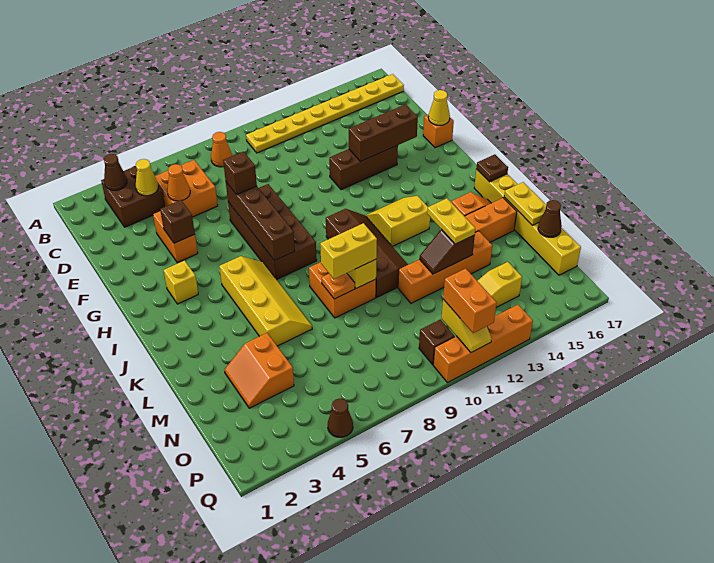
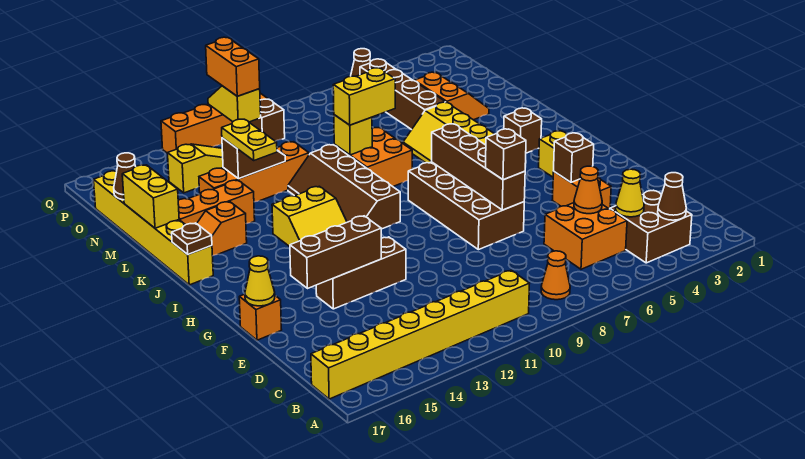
yellow plate B10:B17 level 1 -> yellow brick B10:B17 level 1
none -> brown brick J3 level 1
orange plate L8 level 2 -> none
yellow plate L17:M17 level 2 -> yellow brick L17:M17 level 2
none -> brown brick M5:P5 level 1

